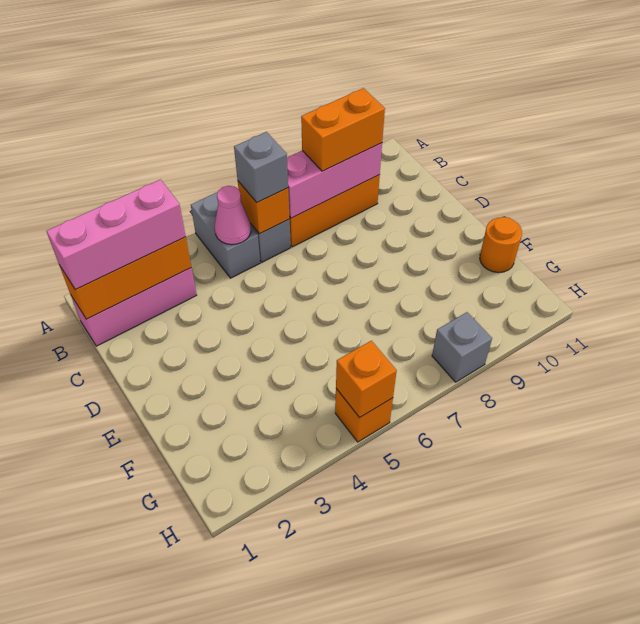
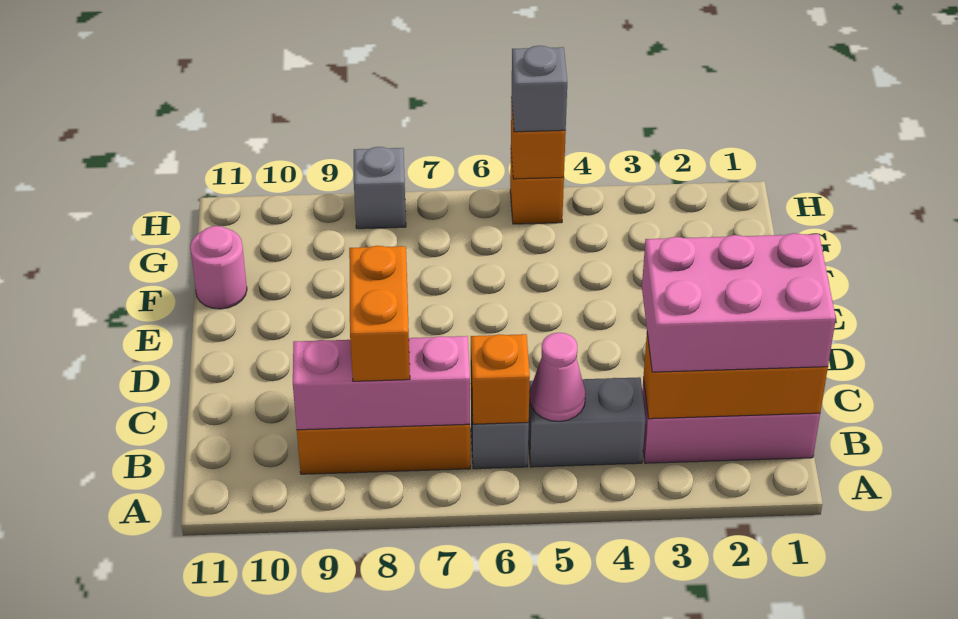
grey brick A5:B5 level 1 -> grey brick B4:B5 level 1
pink brick B1:B3 level 3 -> pink brick B1:C3 level 3
grey brick B6 level 3 -> grey brick H5 level 3
orange brick B8:B9 level 3 -> orange brick B8:C8 level 3
orange round brick F11 level 1 -> pink round brick F11 level 1

